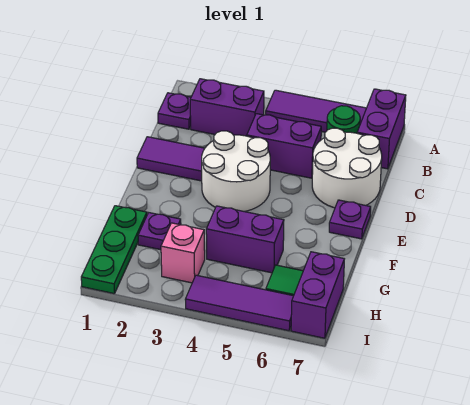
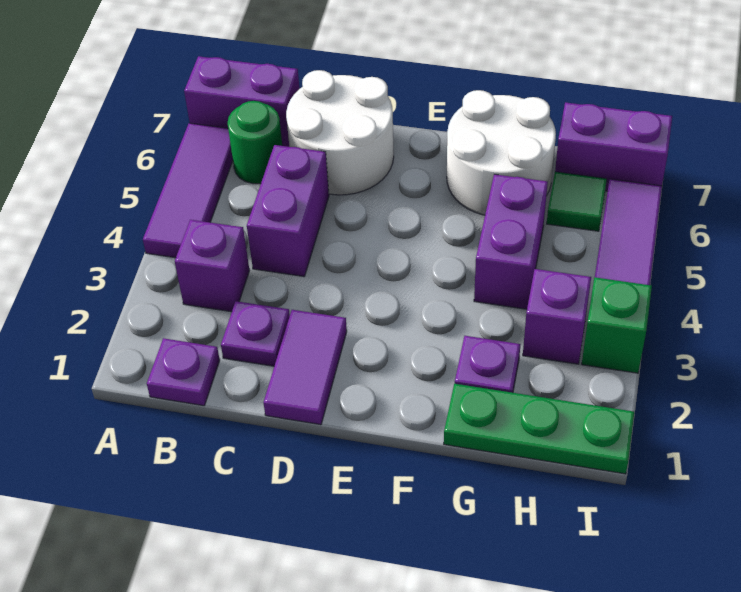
purple brick B2:B3 level 1 -> purple brick B3 level 1
white round brick D3:E4 level 1 -> white round brick F6:G7 level 1
purple plate E7 level 1 -> purple plate C2 level 1
pink brick H3 level 1 -> purple brick H3 level 1
none -> green brick I3 level 1

